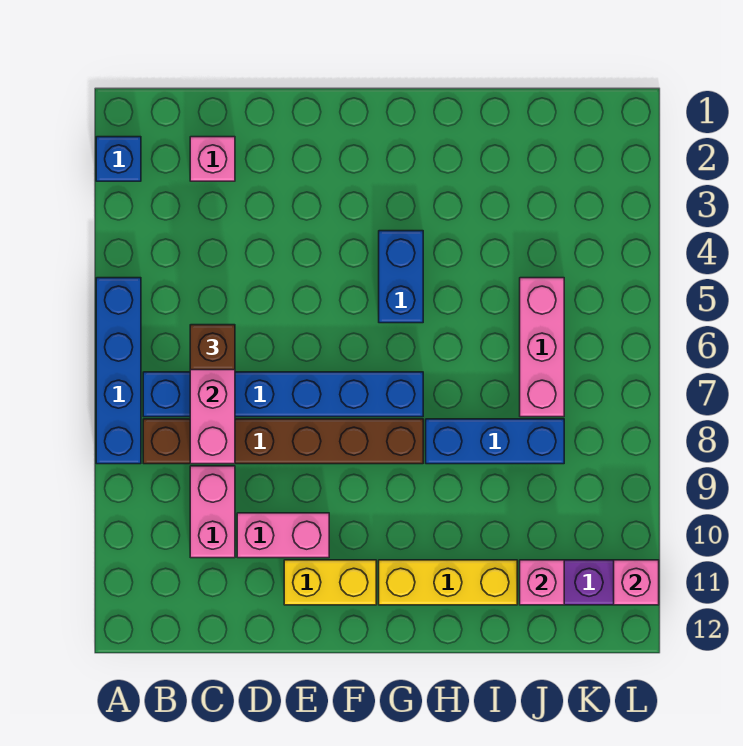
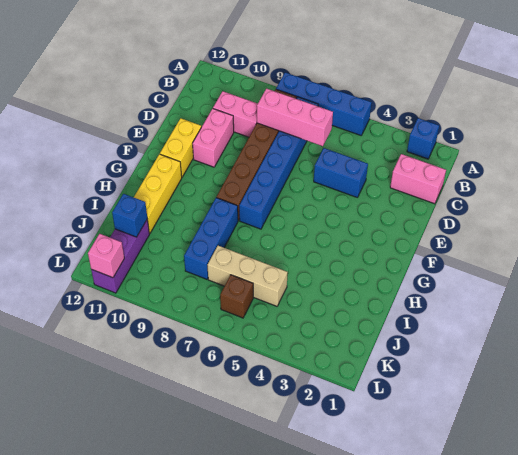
pink brick C2 level 1 -> pink brick C1:C2 level 1
brown brick C6 level 3 -> brown brick K6 level 1
blue brick G4:G5 level 1 -> blue brick D4:D5 level 1
pink brick J5:J7 level 1 -> tan brick J5:J7 level 1
pink brick J11 level 2 -> blue brick J11 level 2

